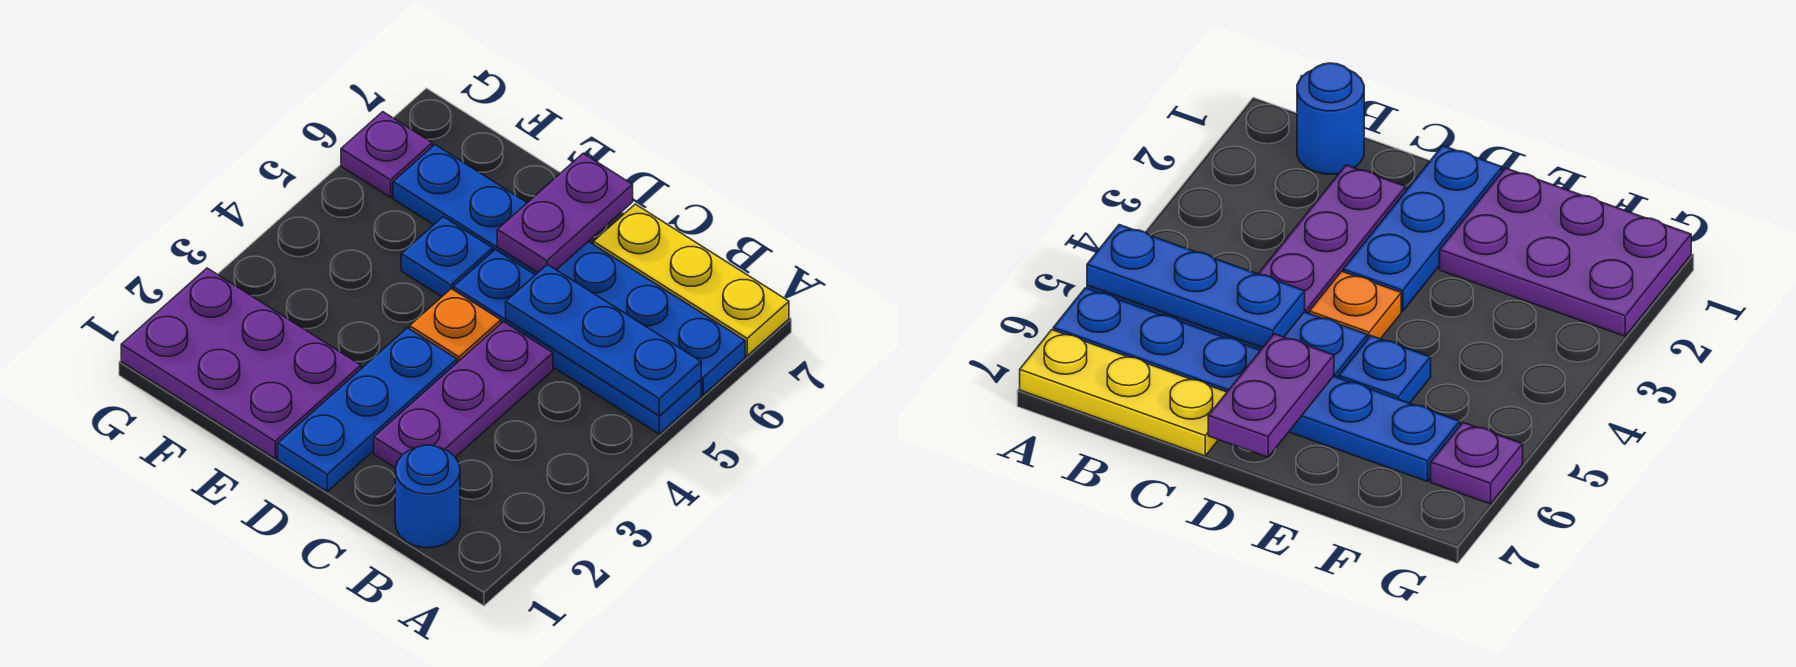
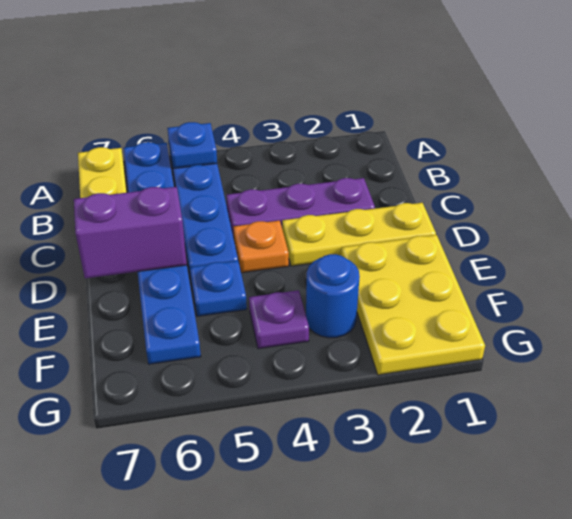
blue plate A5:C5 level 2 -> blue plate A5 level 2
blue round brick B1 level 1 -> blue round brick F3 level 1
blue plate D1:D3 level 1 -> yellow plate D1:D3 level 1
purple plate D6:D7 level 2 -> purple brick D6:D7 level 2
purple plate E1:G2 level 1 -> yellow plate E1:G2 level 1
purple plate G6 level 1 -> purple plate F4 level 1

